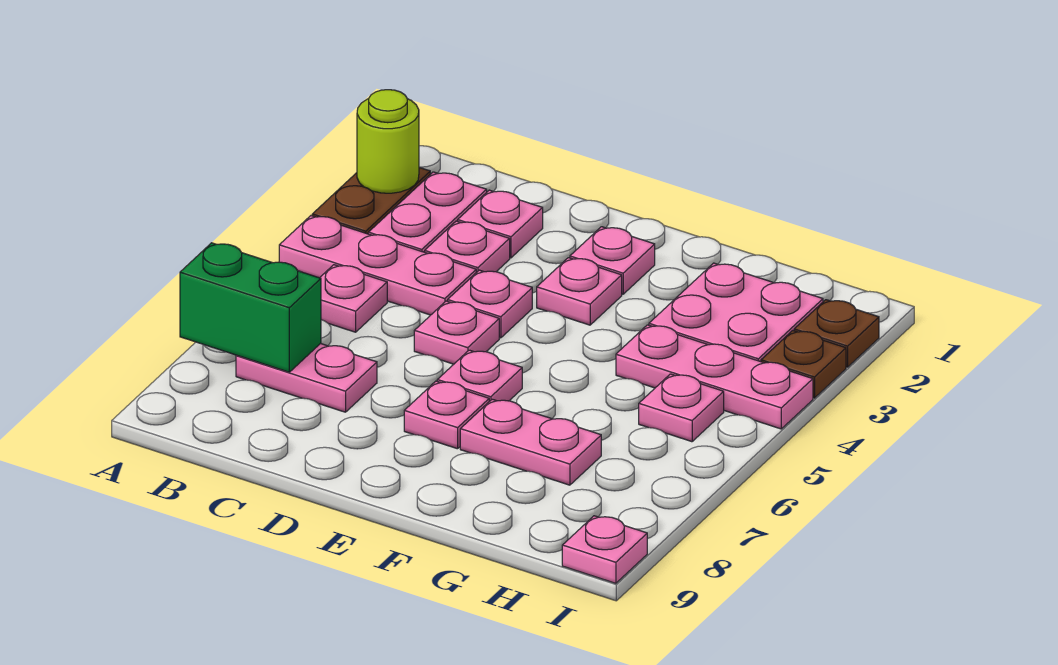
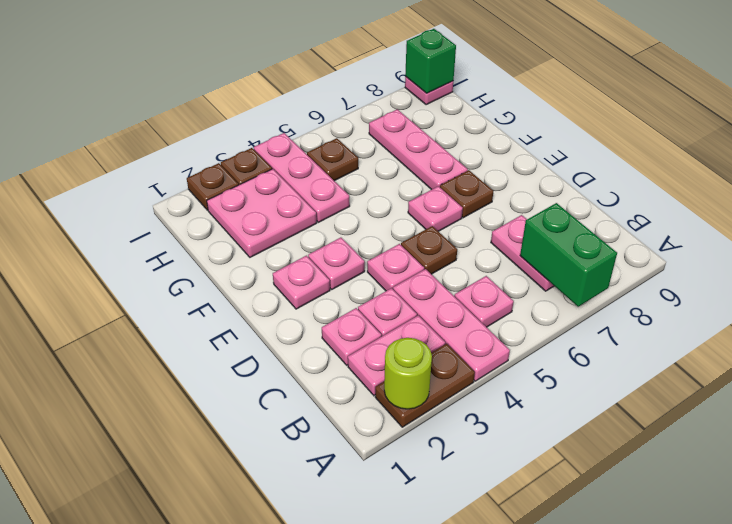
pink plate D5 level 1 -> brown plate D5 level 1
pink plate E7 level 1 -> brown plate E7 level 1
pink plate F7:G7 level 1 -> pink plate F7:H7 level 1
pink plate H5 level 1 -> brown plate H5 level 1
none -> green brick I9 level 2

